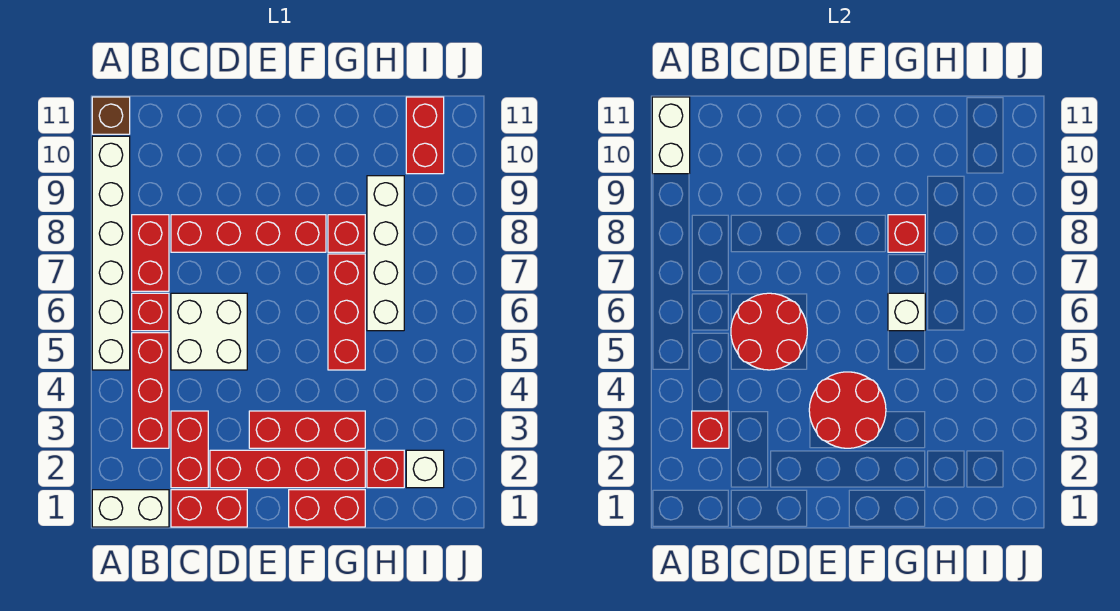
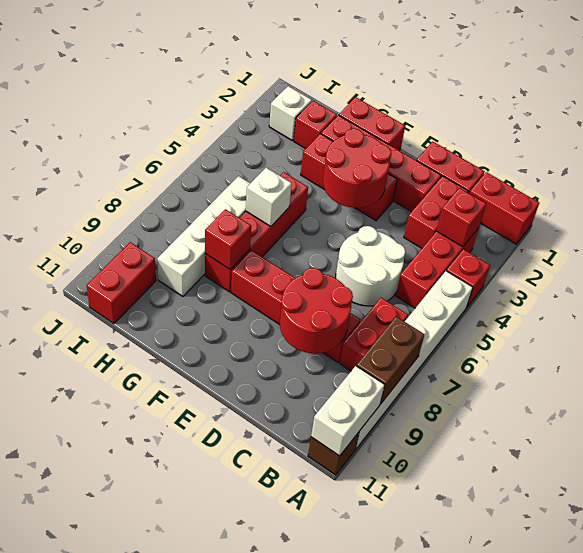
white brick A1:B1 level 1 -> red brick A1:B1 level 1
none -> brown brick A8:A9 level 2
red brick B6 level 1 -> red brick A4 level 1
white brick C5:D6 level 1 -> white round brick C5:D6 level 1
red round brick C5:D6 level 2 -> red round brick C8:D9 level 2

